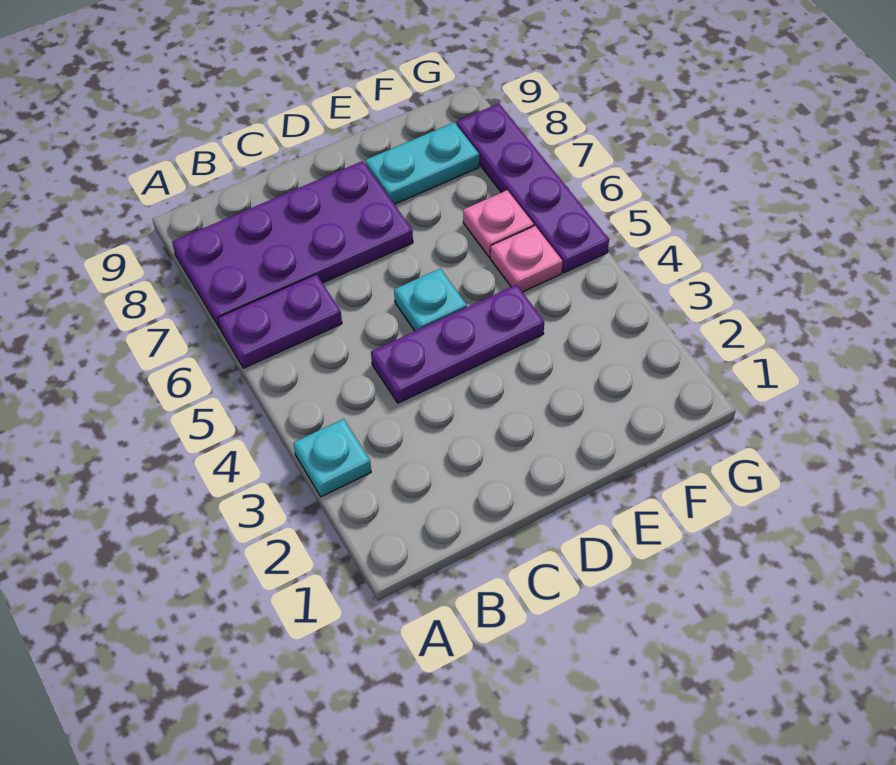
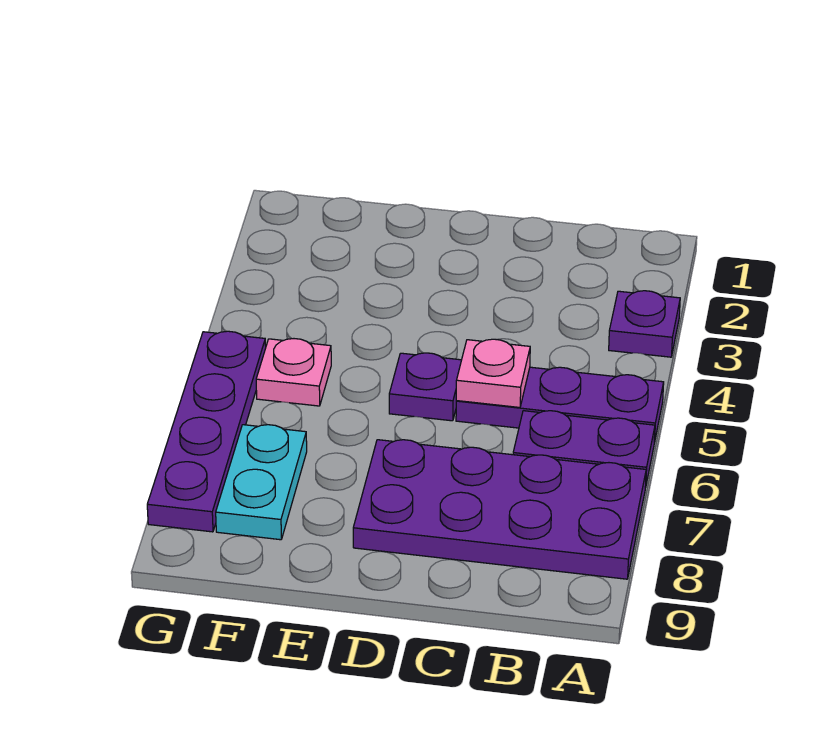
cyan plate A3 level 1 -> purple plate A3 level 1
purple plate C4:E4 level 1 -> purple plate A5:C5 level 1
cyan plate D5 level 1 -> purple plate D5 level 1
cyan plate E8:F8 level 1 -> cyan plate F7:F8 level 1
pink plate F6 level 1 -> pink plate C5 level 2

